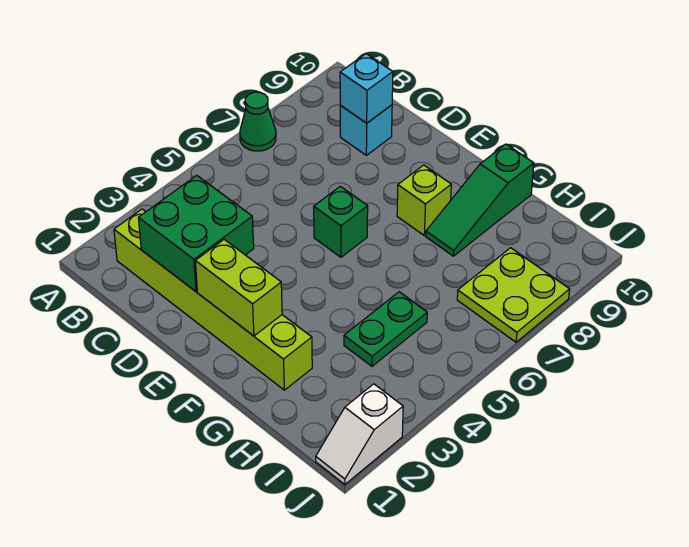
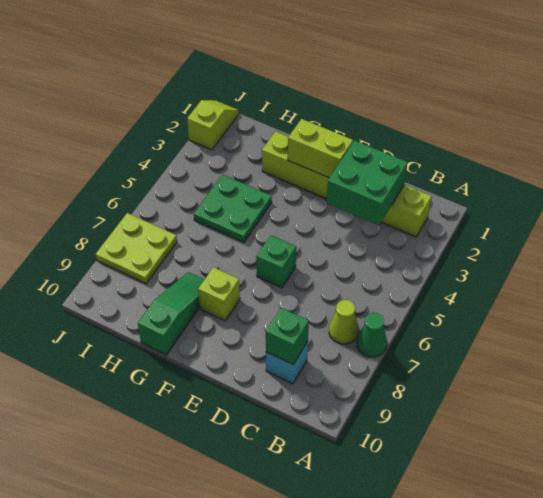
none -> lime cone B7 level 1
cyan brick C9 level 2 -> green brick C9 level 2
green plate H4:H5 level 1 -> green plate G4:H5 level 1
white slope J1:J2 level 1 top 2 -> lime slope J1:J2 level 1 top 2

